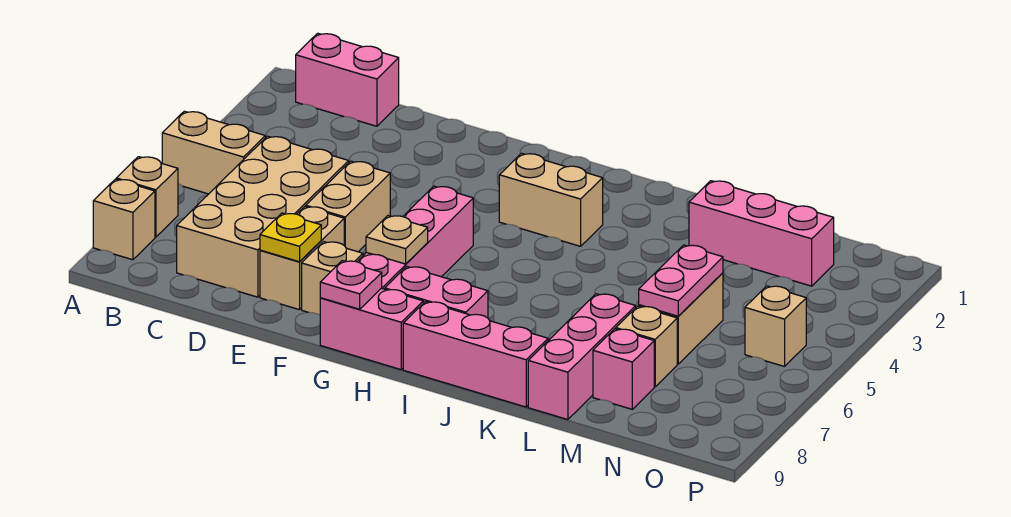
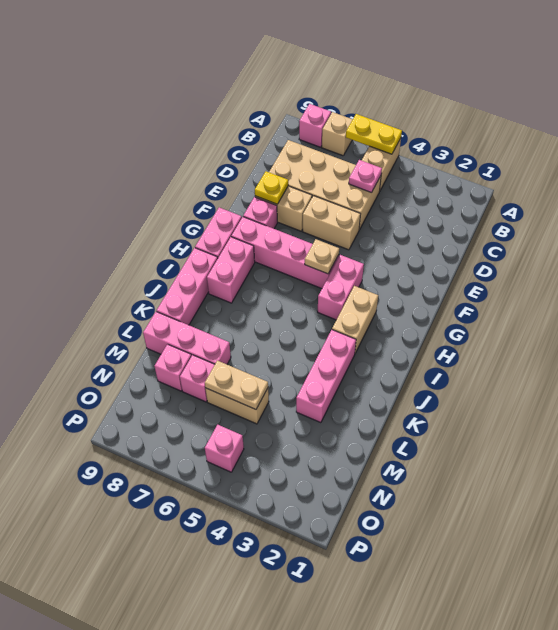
none -> yellow plate A5:A6 level 2
tan brick A8 level 1 -> pink brick A8 level 1
pink brick B1:C1 level 1 -> pink brick G4:H4 level 1
tan brick F8 level 1 -> pink brick F8 level 1
tan plate G7 level 2 -> tan plate G5 level 2
pink plate G9 level 2 -> pink plate C5 level 2
pink brick L2:N2 level 1 -> pink brick J3:L3 level 1
pink plate M5:M6 level 2 -> tan plate M5:M6 level 2
tan brick M7 level 1 -> pink brick M7 level 1
tan brick O5 level 1 -> pink brick O5 level 1

